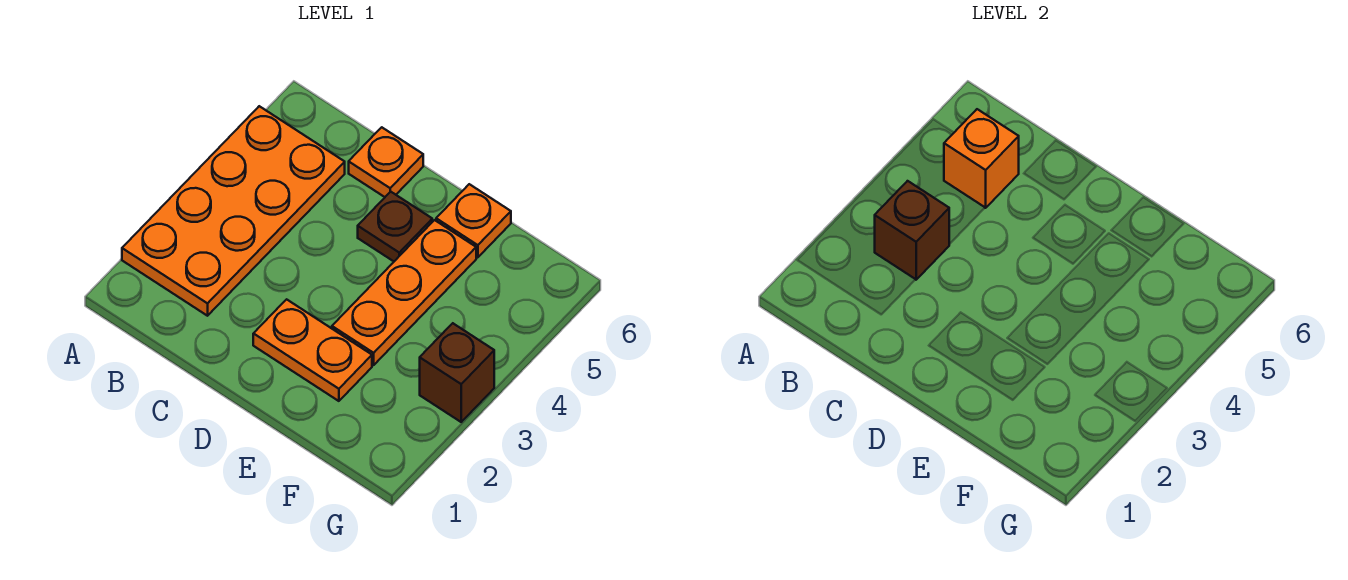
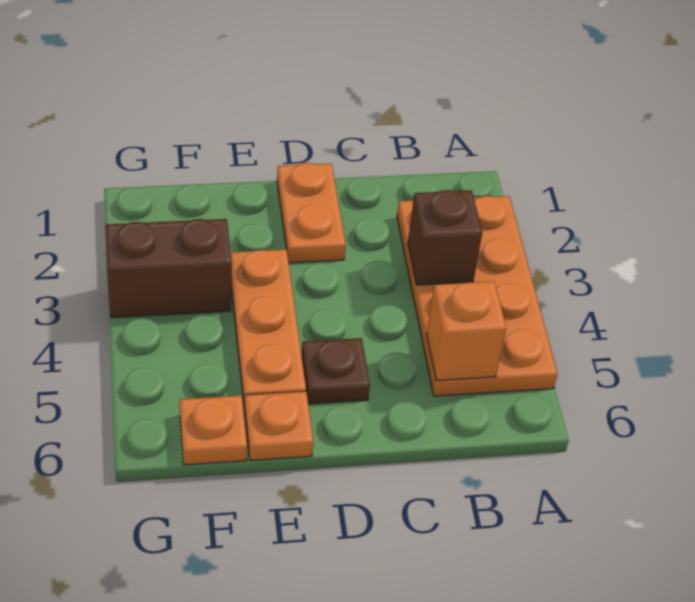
orange plate C6 level 1 -> orange plate F6 level 1
orange plate D2:E2 level 1 -> orange plate D1:D2 level 1
brown brick G3 level 1 -> brown brick F3:G3 level 1

